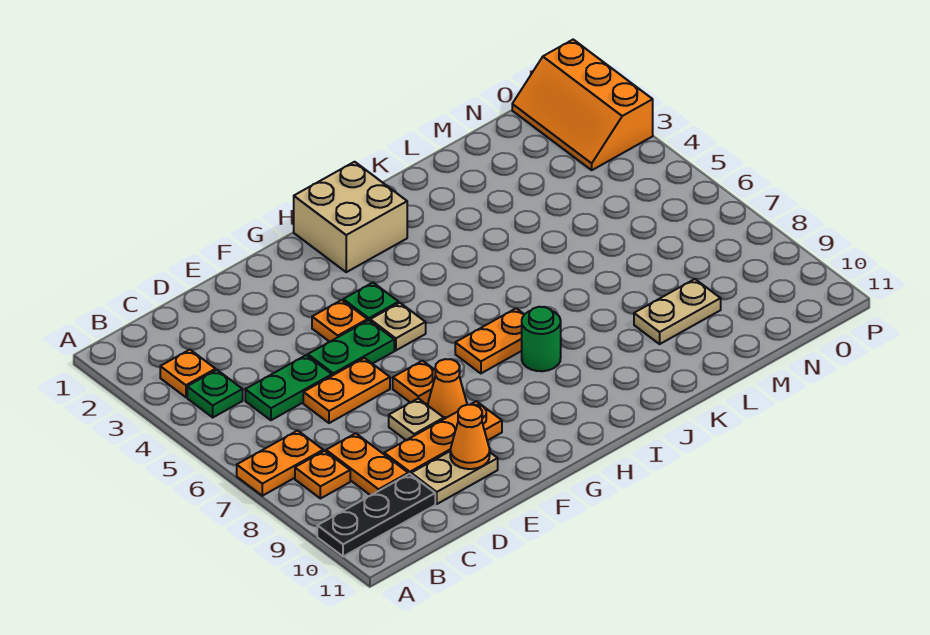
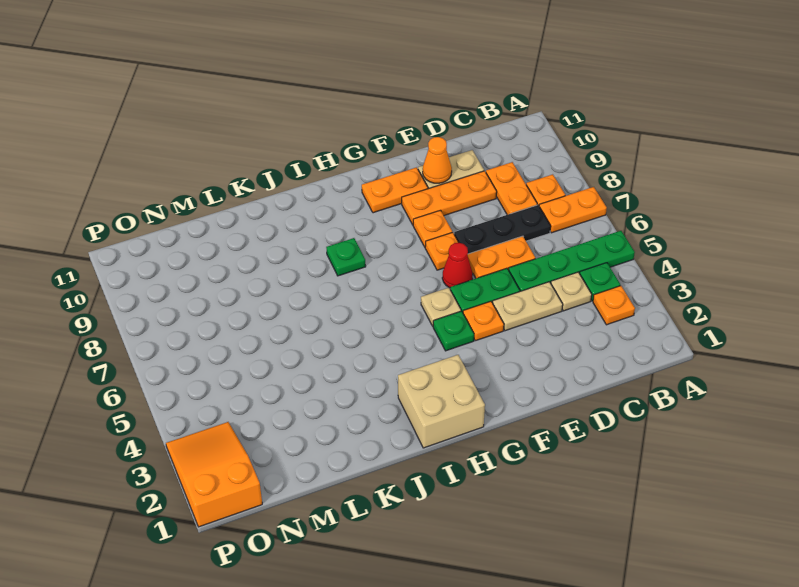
black plate A10:C10 level 1 -> black plate C7:E7 level 1
green plate C5:D5 level 1 -> green plate A5:D5 level 1
tan plate E8 level 1 -> tan plate C4 level 1
none -> red cone F6 level 1
orange cone F8 level 1 -> orange plate F8 level 1
orange plate H7:I7 level 1 -> orange plate F10:G10 level 1
green round brick I8 level 1 -> green plate I8 level 1
tan plate L9:M9 level 1 -> tan plate D4:E4 level 1
orange slope O1:P3 level 1 top P -> orange slope O1:P3 level 1 top 1

